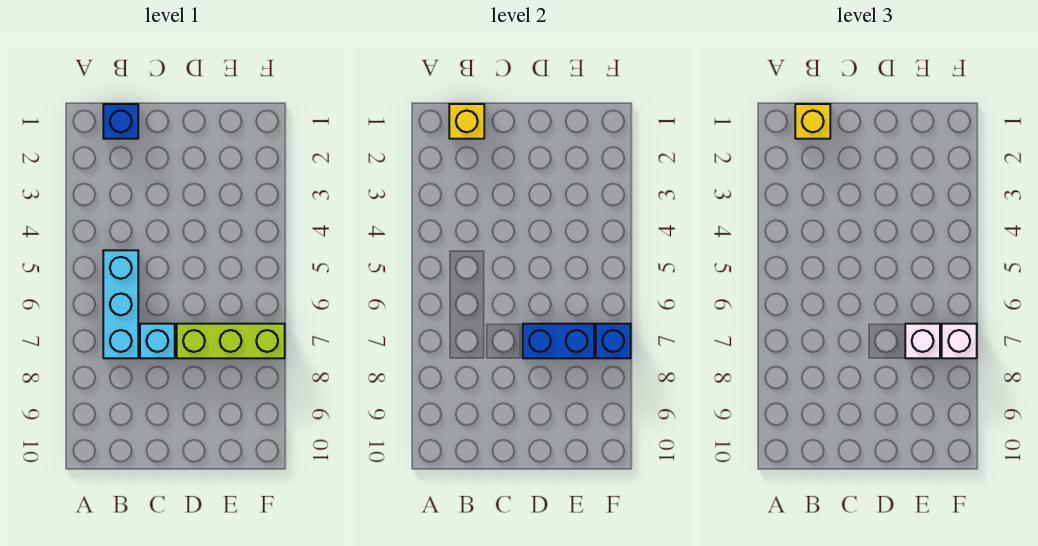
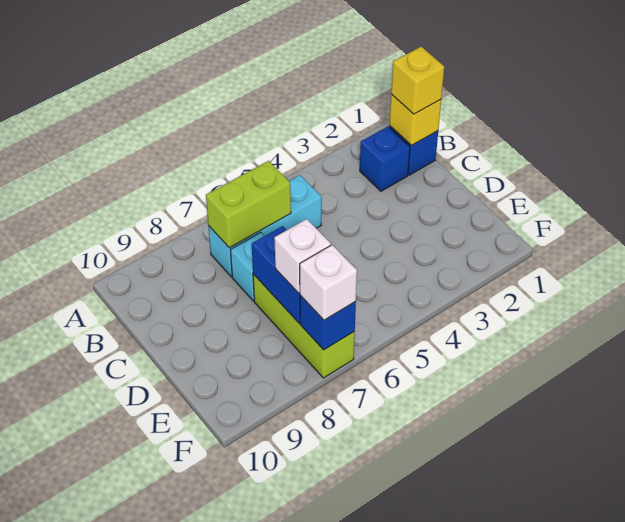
none -> blue brick B2 level 1
none -> lime brick B6:B7 level 2

